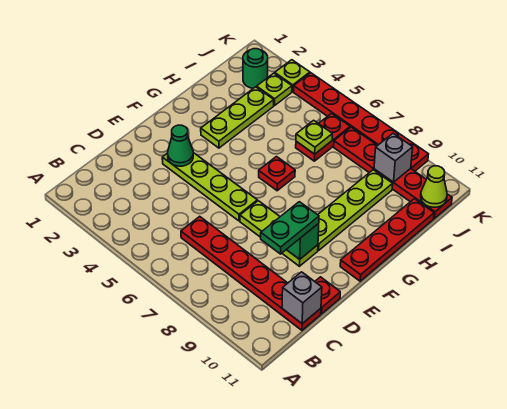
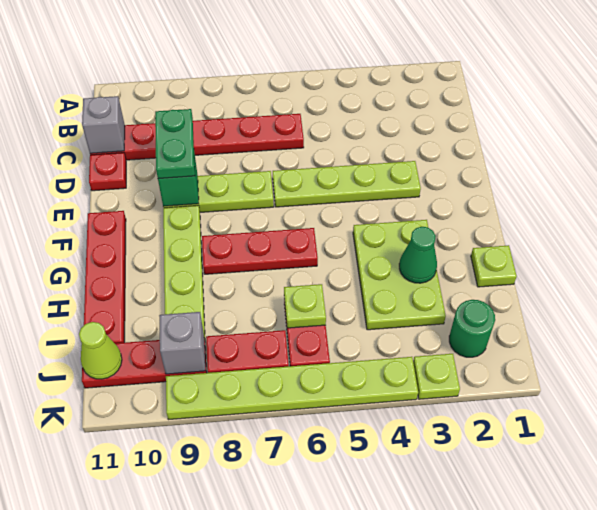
green cone E3 level 2 -> green cone H3 level 2
lime plate G3:I3 level 1 -> lime plate G3:I4 level 1
red plate G6 level 1 -> red plate G6:G8 level 1
lime plate J3 level 1 -> lime plate H1 level 1
red plate K4:K9 level 1 -> lime plate K4:K9 level 1

